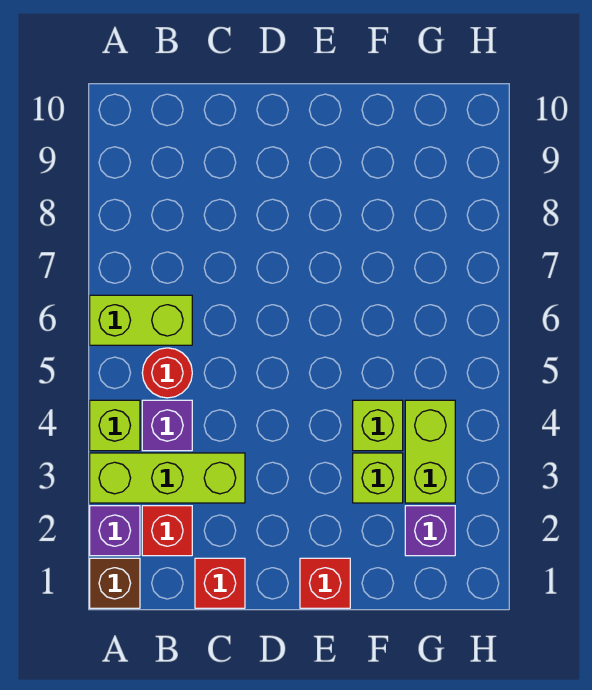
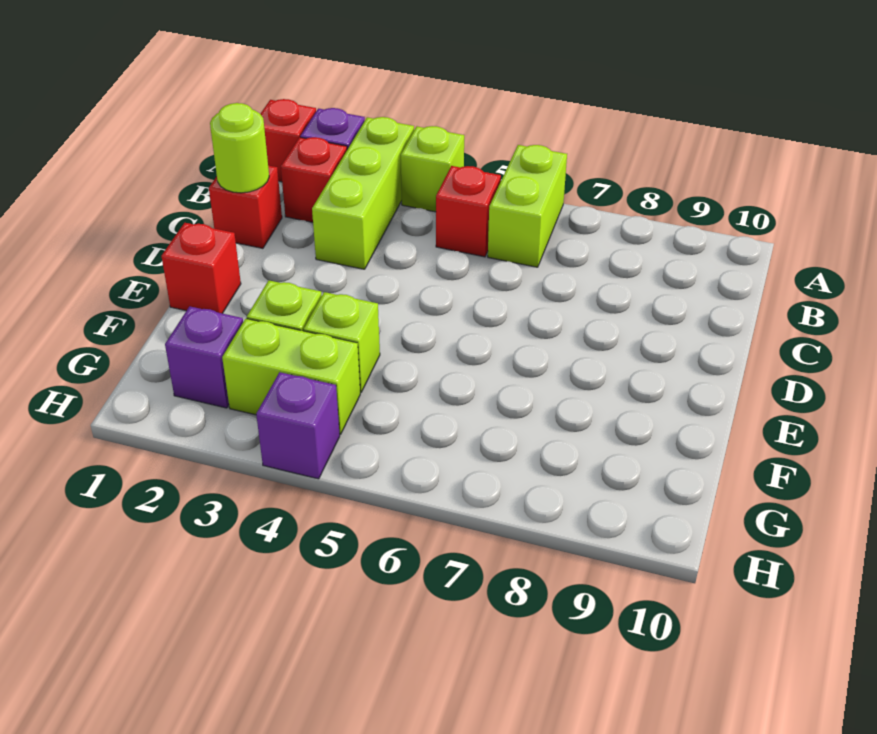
brown brick A1 level 1 -> red brick A1 level 1
purple brick B4 level 1 -> purple brick H4 level 1
red round brick B5 level 1 -> red brick B5 level 1
none -> lime round brick C1 level 2

